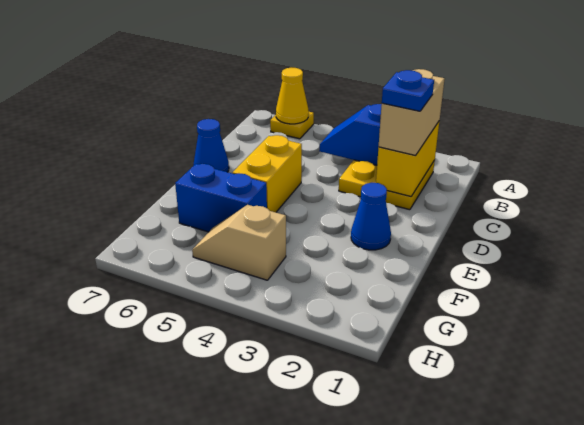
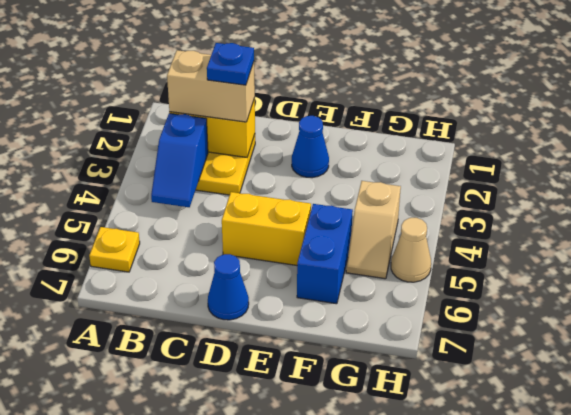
yellow cone A6 level 2 -> none
none -> tan cone H5 level 1

